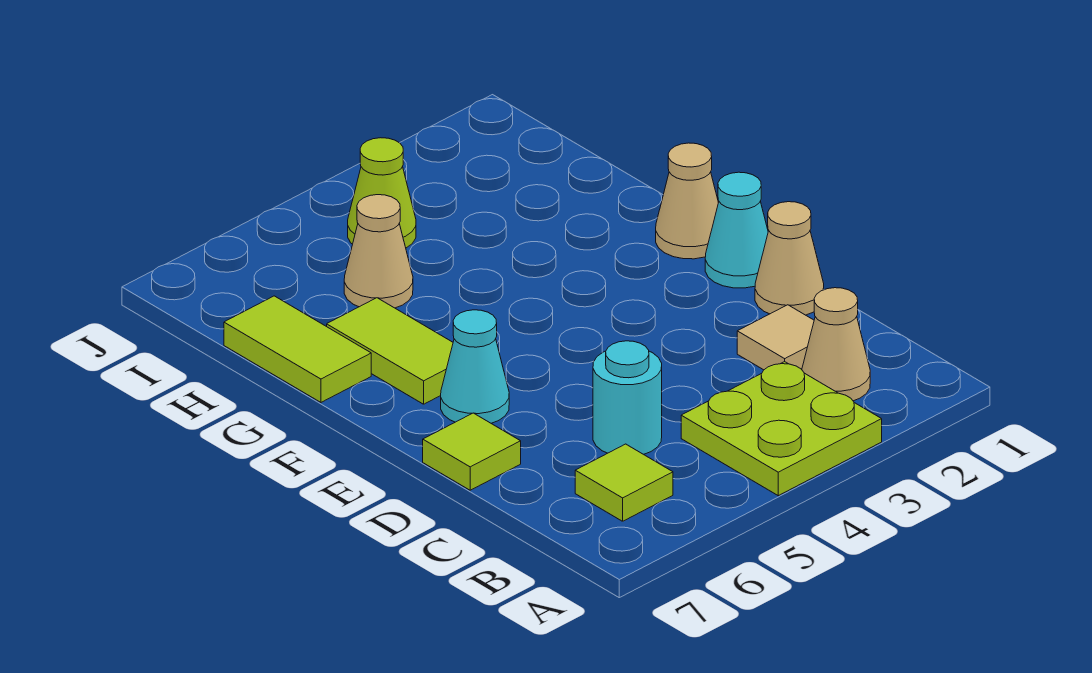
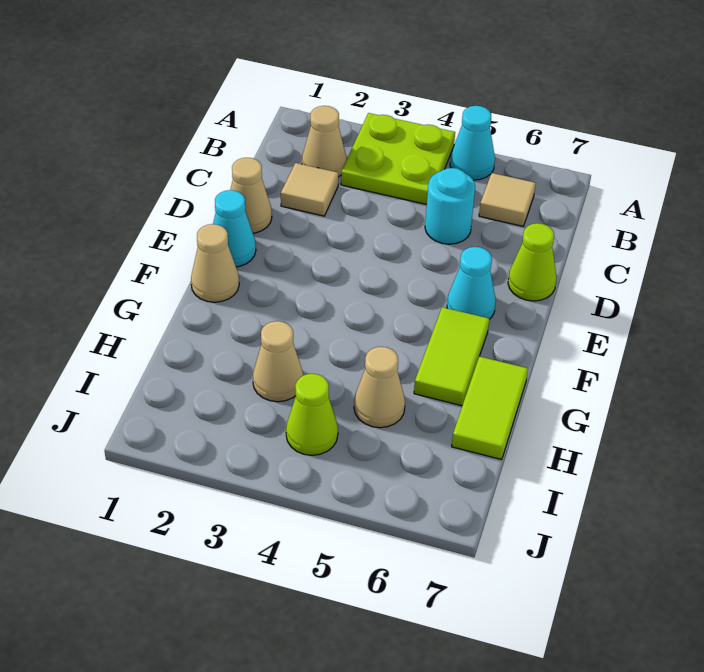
none -> cyan cone A5 level 1
lime tile B6 level 1 -> tan tile B6 level 1
lime tile D7 level 1 -> lime cone D7 level 1
none -> tan cone H3 level 1

